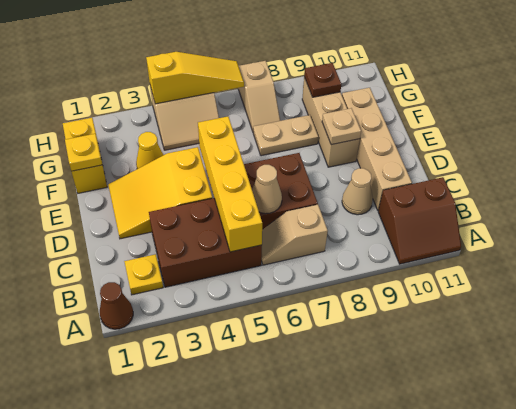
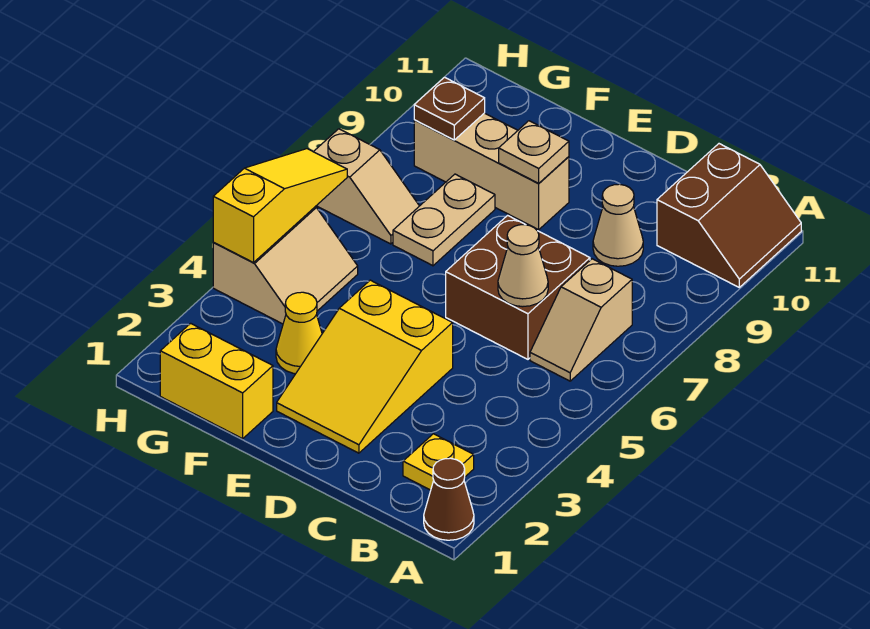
brown brick B3:C5 level 1 -> none
yellow brick B5:E5 level 2 -> none
tan brick C10:F10 level 1 -> none
yellow plate F1 level 2 -> none

